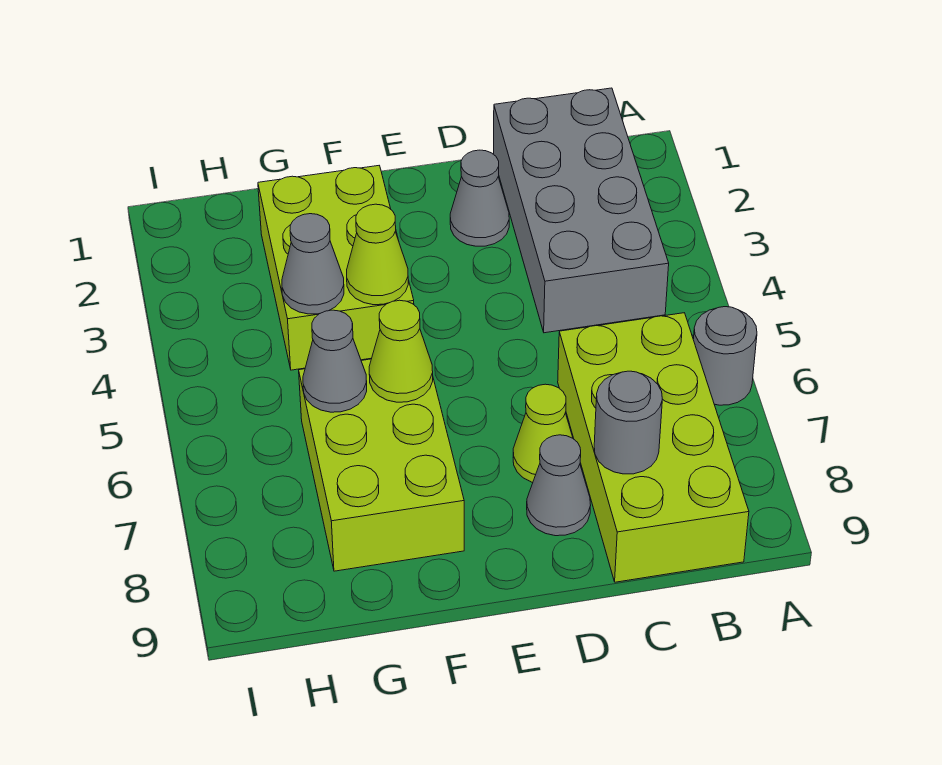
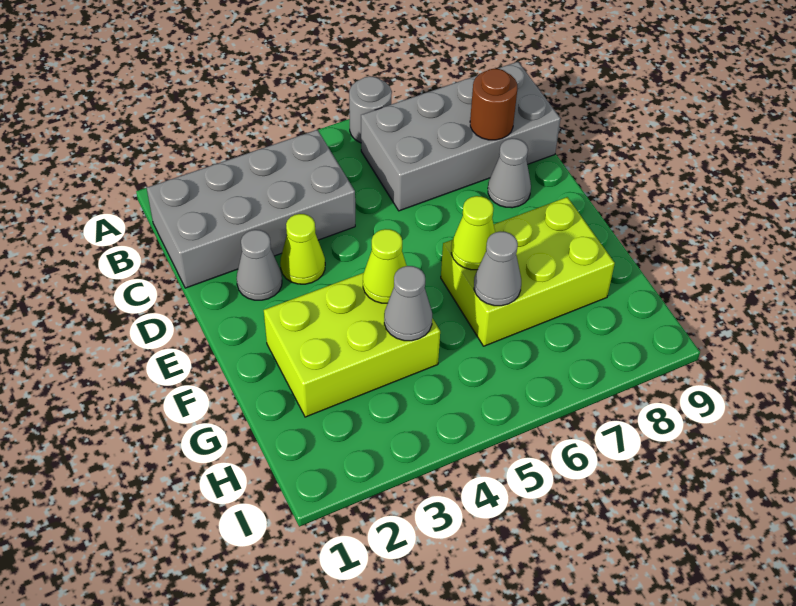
lime brick B6:C9 level 1 -> grey brick B6:C9 level 1
grey round brick C8 level 2 -> brown round brick C8 level 2
lime cone D7 level 1 -> lime cone D3 level 1

